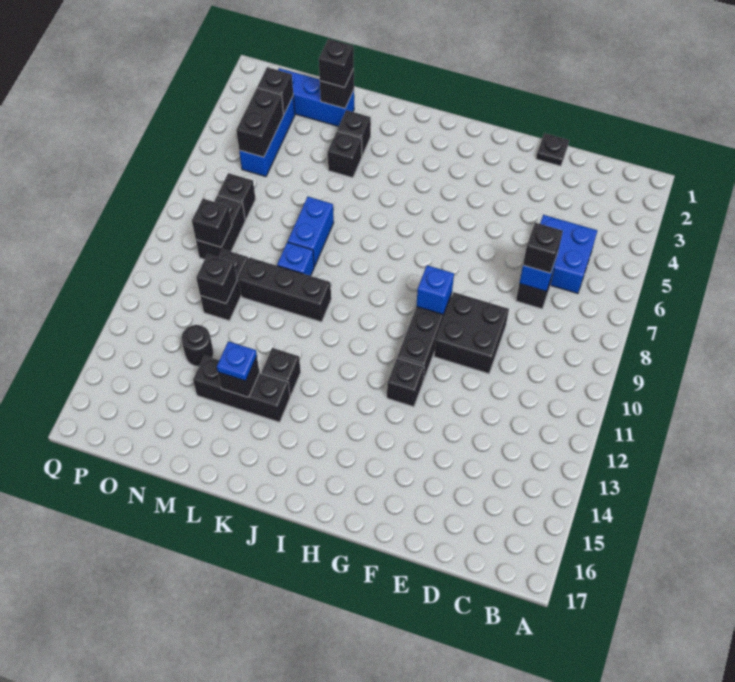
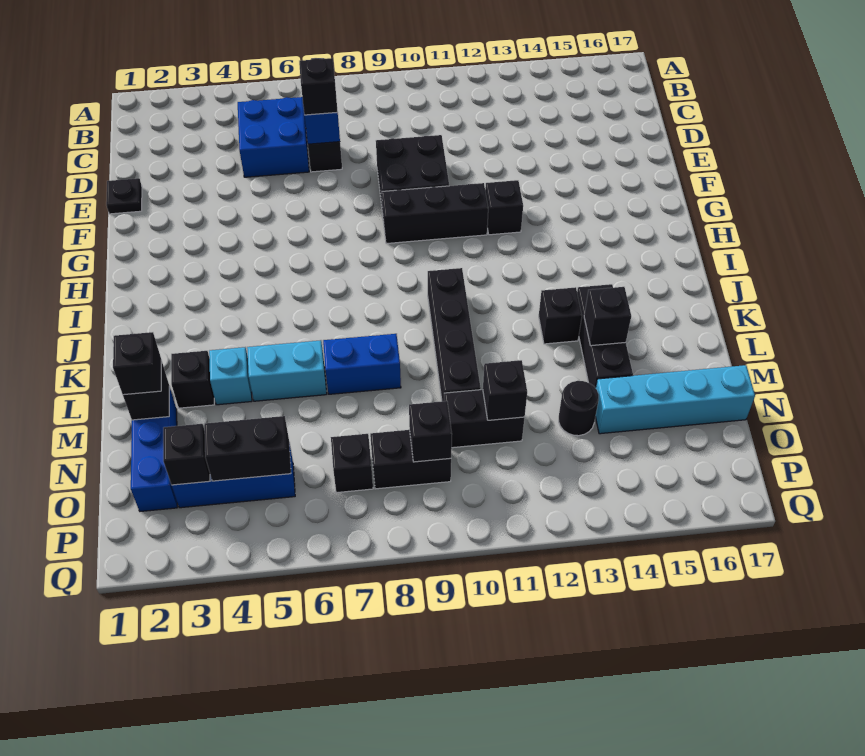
blue brick G9 level 2 -> none
black brick K10:M10 level 1 -> black brick J10:M10 level 1
black brick L4 level 1 -> cyan brick L4 level 1
none -> cyan brick L5:L6 level 1
blue brick L9 level 1 -> none
blue plate L14 level 3 -> none
none -> cyan brick N14:N17 level 1

